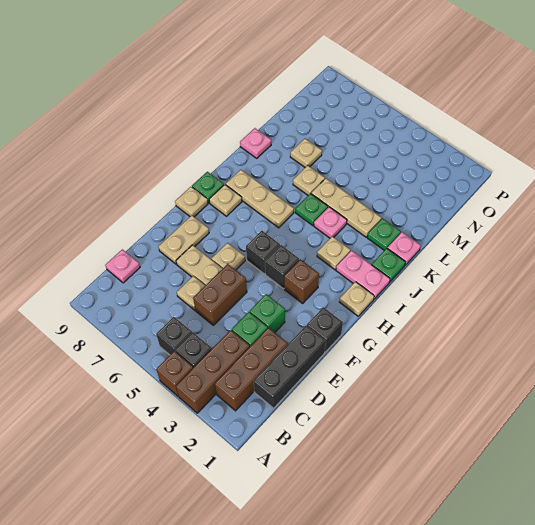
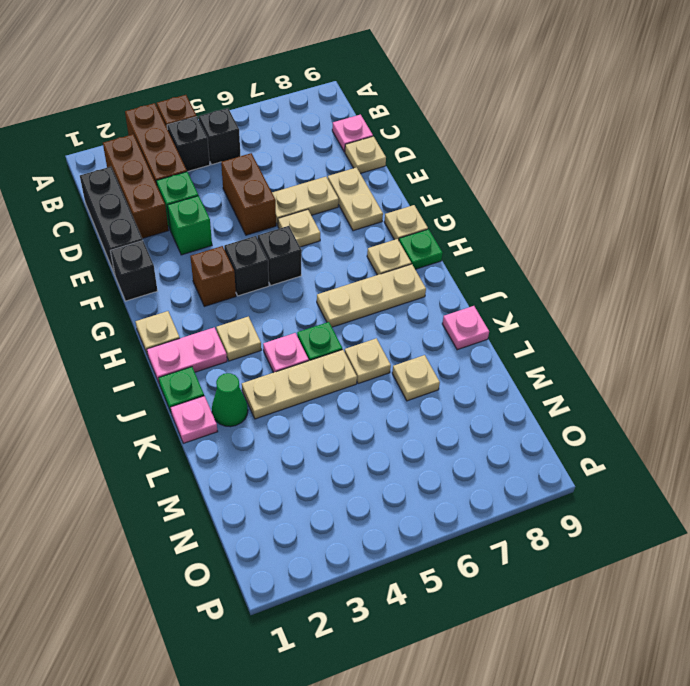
tan plate D6 level 1 -> tan plate D9 level 1
green plate K2 level 1 -> green cone K2 level 1

